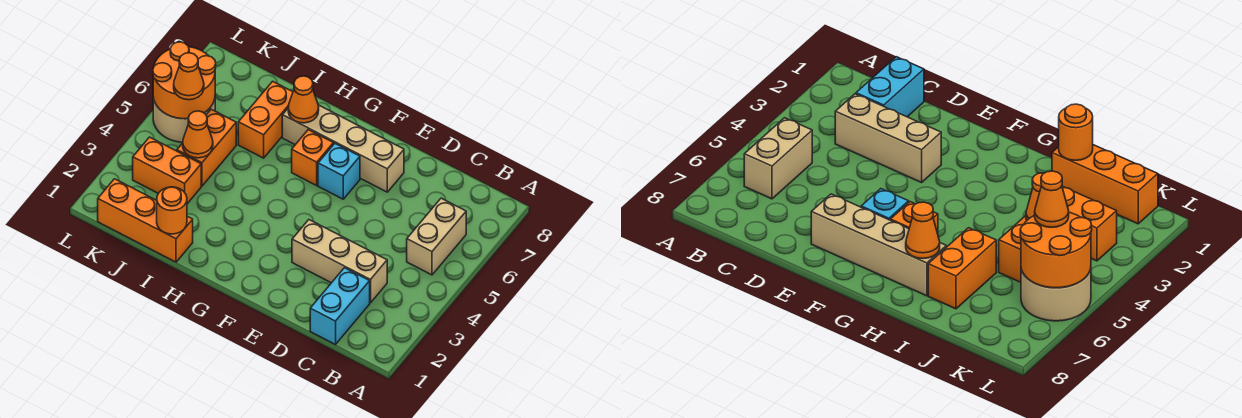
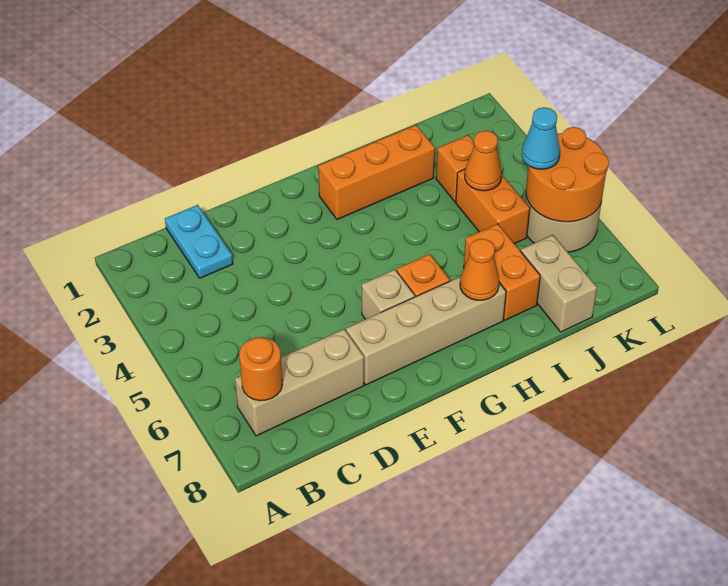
tan brick B5:B6 level 1 -> tan brick J7:J8 level 1
cyan brick C1:C2 level 1 -> cyan plate C1:C2 level 1
tan brick C3:E3 level 1 -> tan brick B7:D7 level 1
cyan brick F6 level 1 -> tan brick F6 level 1
orange brick I1:K1 level 1 -> orange brick G2:I2 level 1
orange round brick I1 level 2 -> orange round brick B7 level 2
orange brick J3:K3 level 1 -> orange brick J3 level 1
orange cone K5 level 3 -> cyan cone K5 level 3

